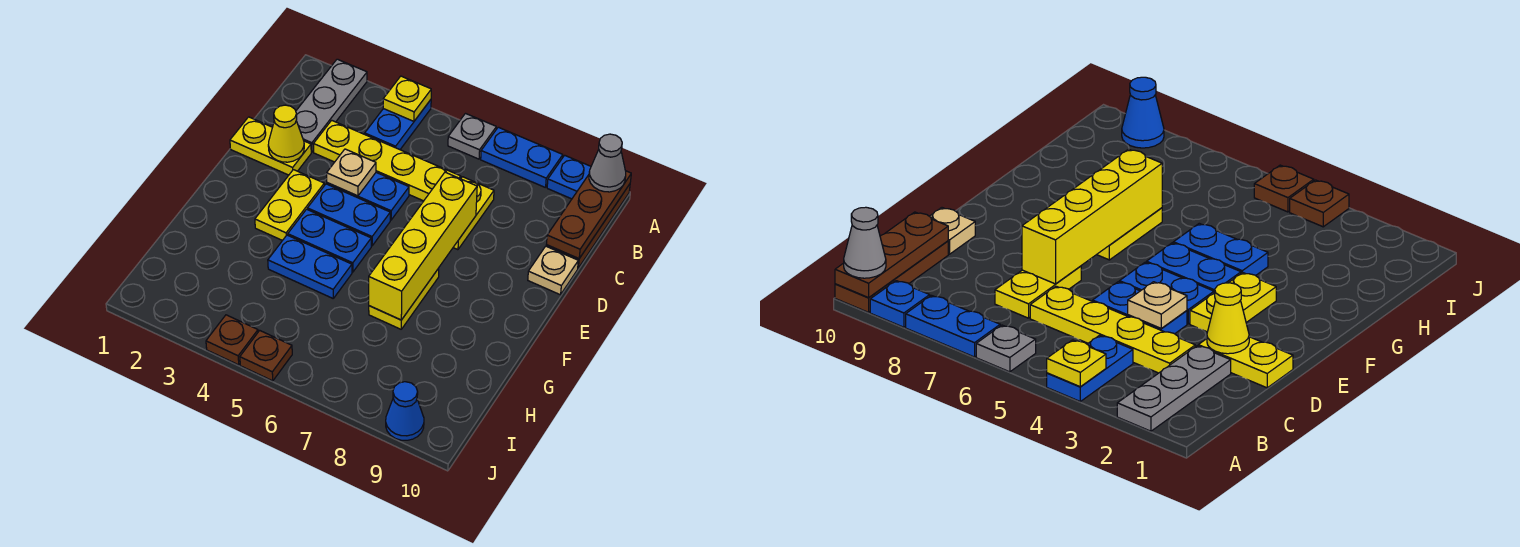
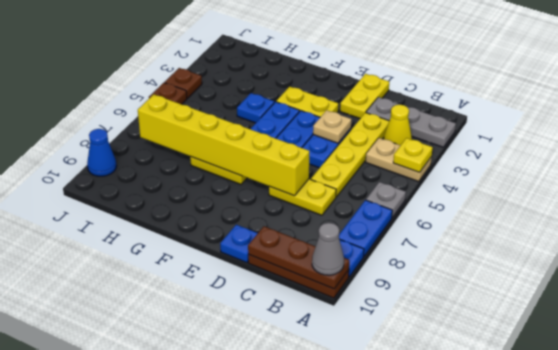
blue plate A4:B4 level 1 -> tan plate A4:B4 level 1
yellow cone D2 level 2 -> yellow cone B3 level 1
yellow brick D7:G7 level 2 -> yellow brick D7:I7 level 2
tan plate D10 level 1 -> blue plate D10 level 1
blue plate G4:G5 level 1 -> blue plate G4 level 1

